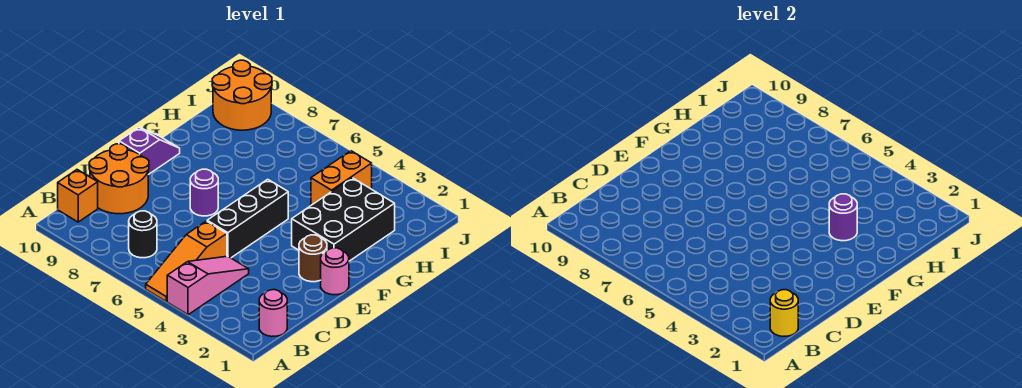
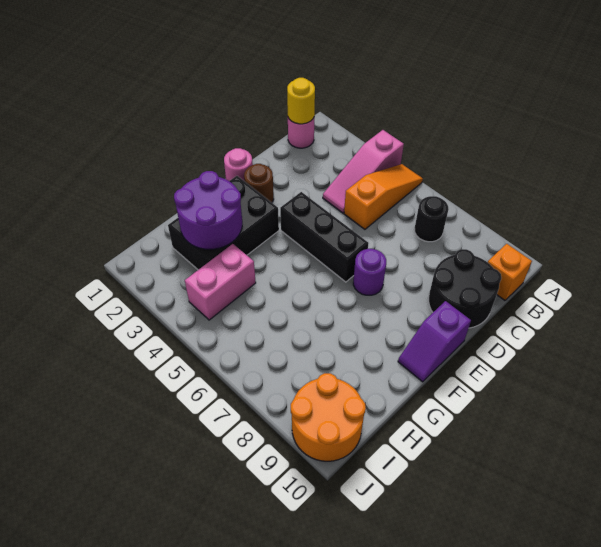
orange round brick C9:D10 level 1 -> black round brick C9:D10 level 1
black brick D5:F5 level 1 -> black brick E4:E6 level 1
purple round brick G3 level 2 -> purple round brick G2:H3 level 2
orange brick H4:I4 level 1 -> pink brick H4:I4 level 1

